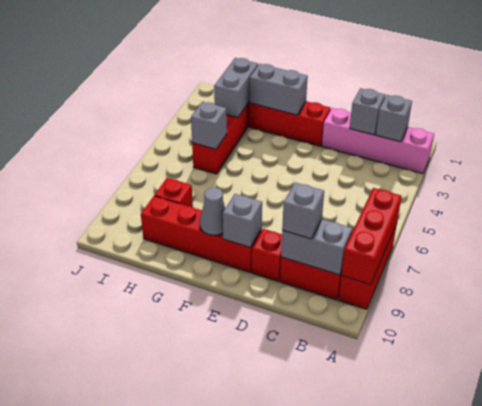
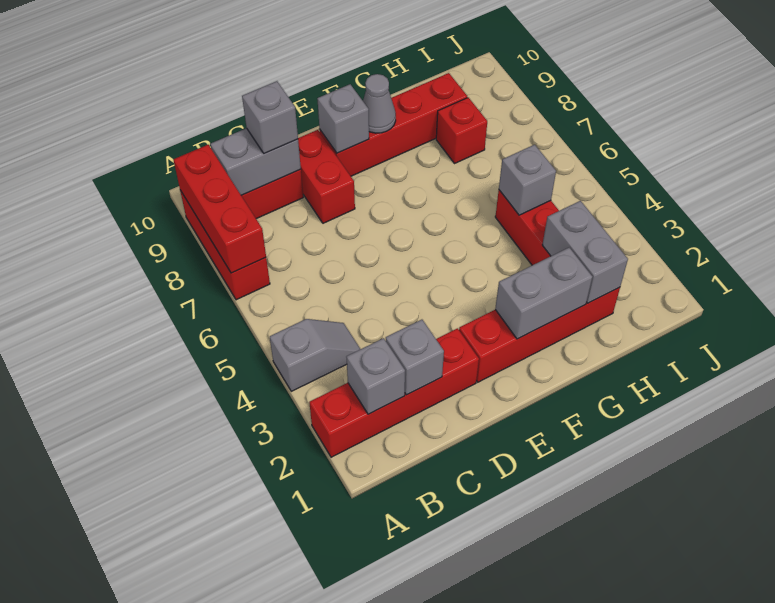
pink brick A2:D2 level 1 -> red brick A2:D2 level 1
none -> grey slope A4:B4 level 1 top A
red brick D9 level 1 -> red brick D8:D9 level 1

